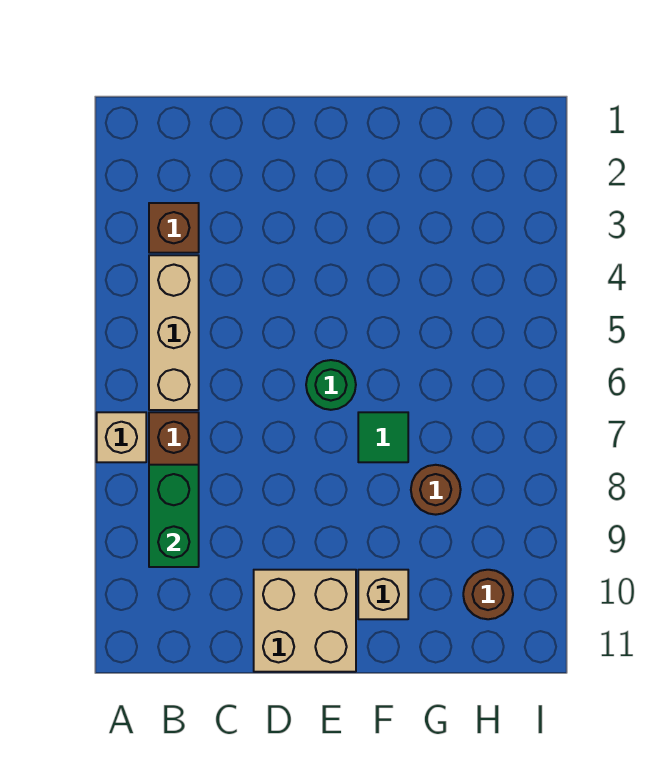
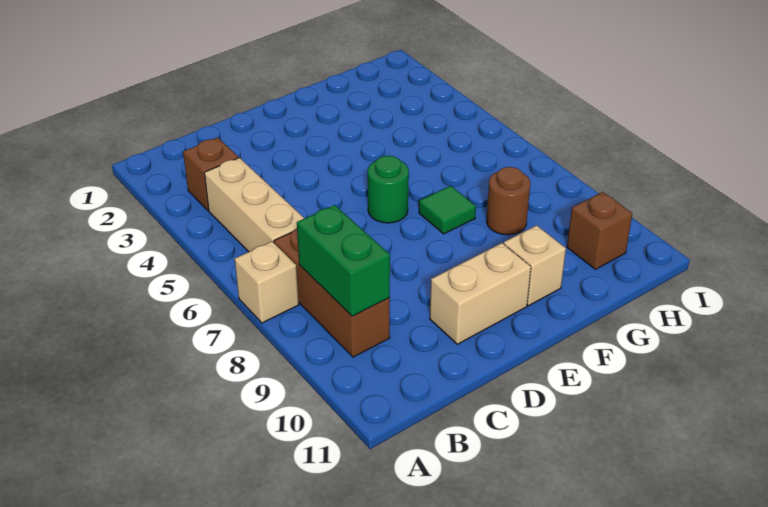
tan brick D10:E11 level 1 -> tan brick D10:E10 level 1
brown round brick H10 level 1 -> brown brick H10 level 1

